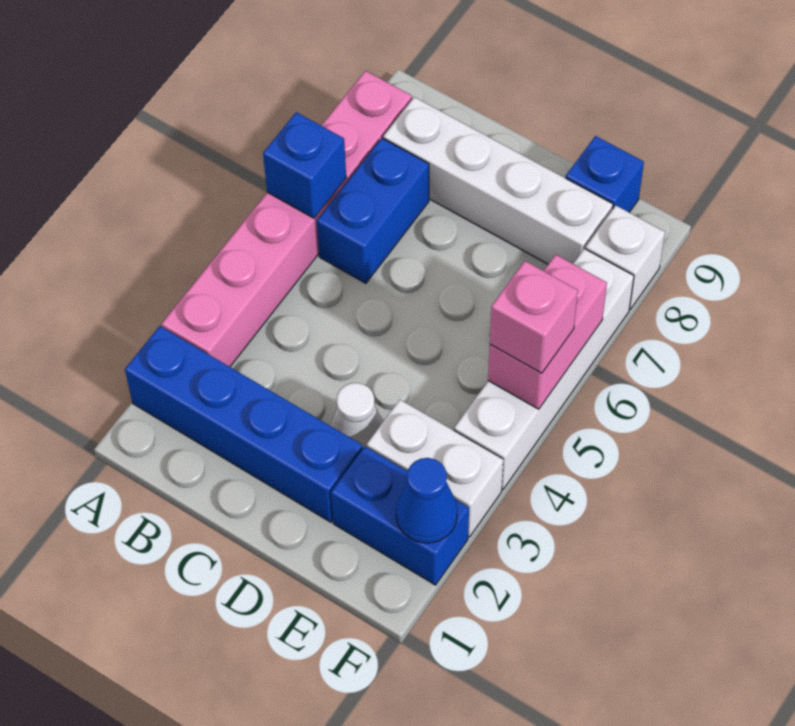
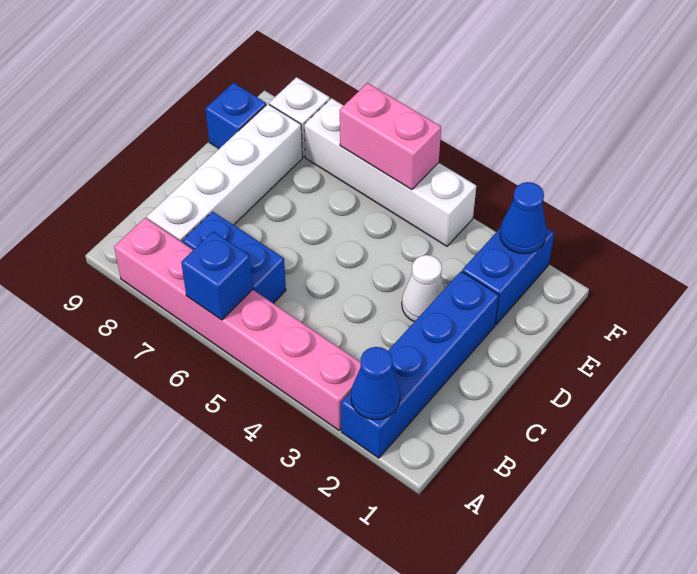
none -> blue cone A2 level 2
white brick E3:F3 level 1 -> none
pink brick F5 level 3 -> none

